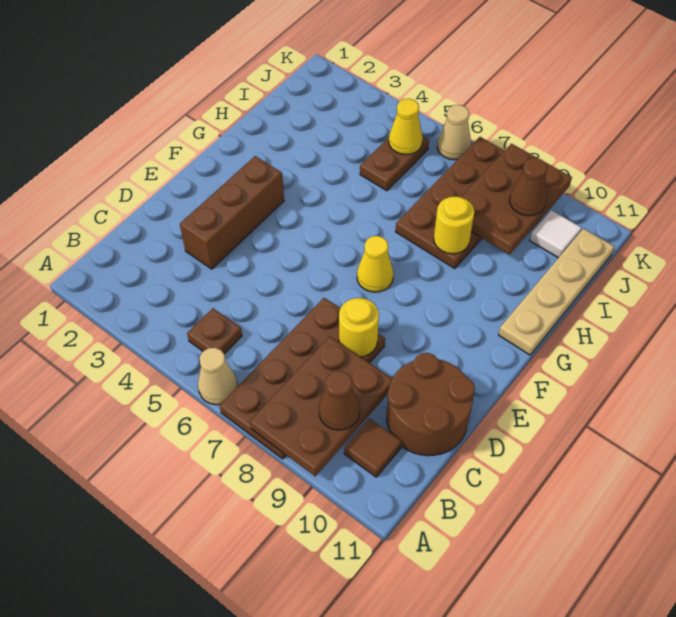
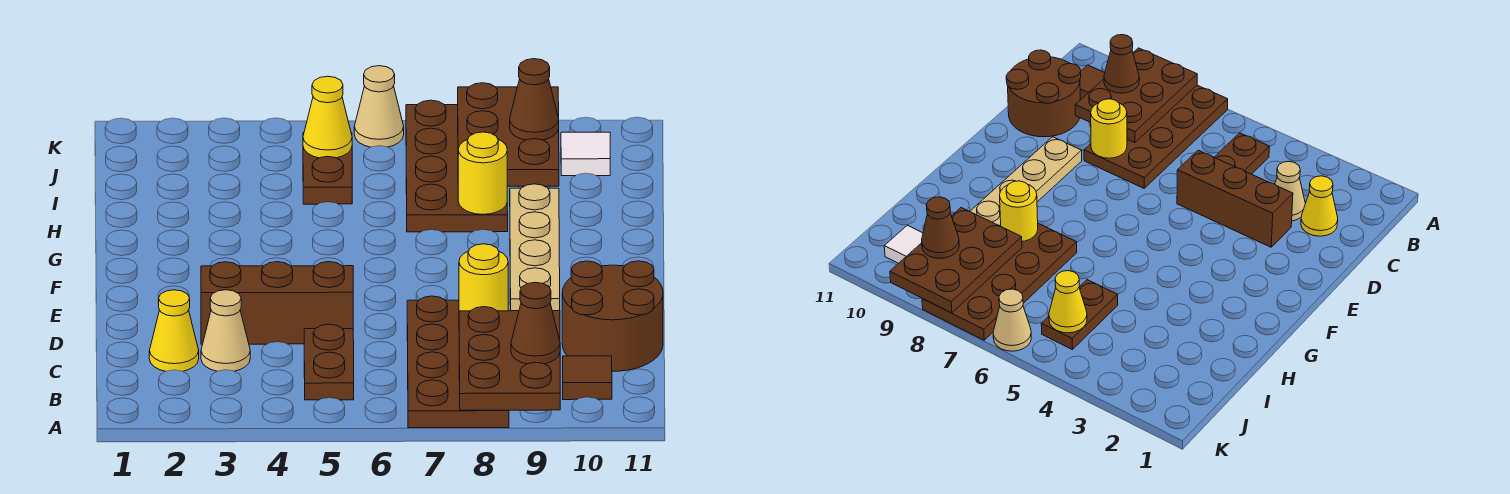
tan cone A6 level 1 -> tan cone C3 level 1
brown plate B5 level 1 -> brown plate B5:C5 level 1
brown brick D3:F3 level 1 -> brown brick D3:D5 level 1
yellow cone F7 level 1 -> yellow cone C2 level 1
tan plate G11:J11 level 1 -> tan plate E9:H9 level 1

